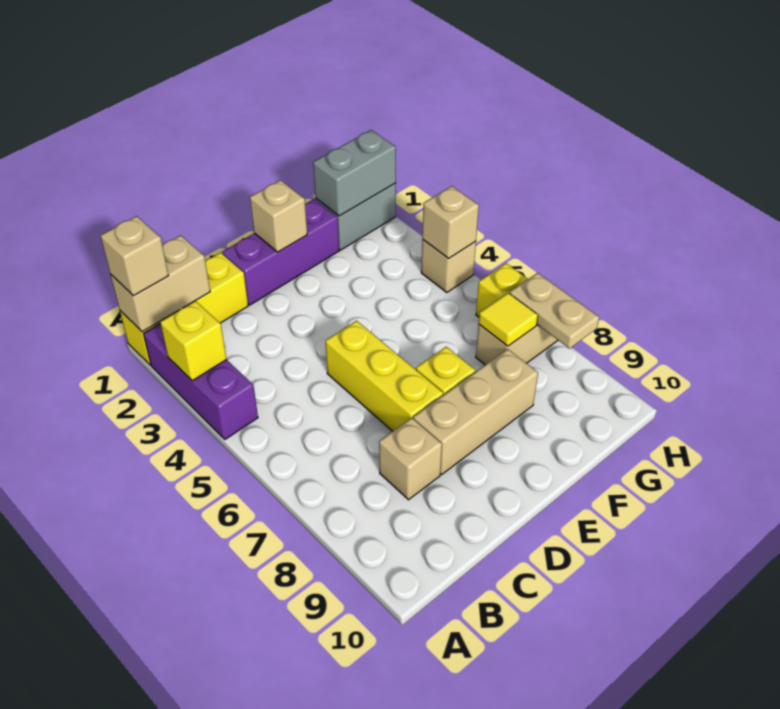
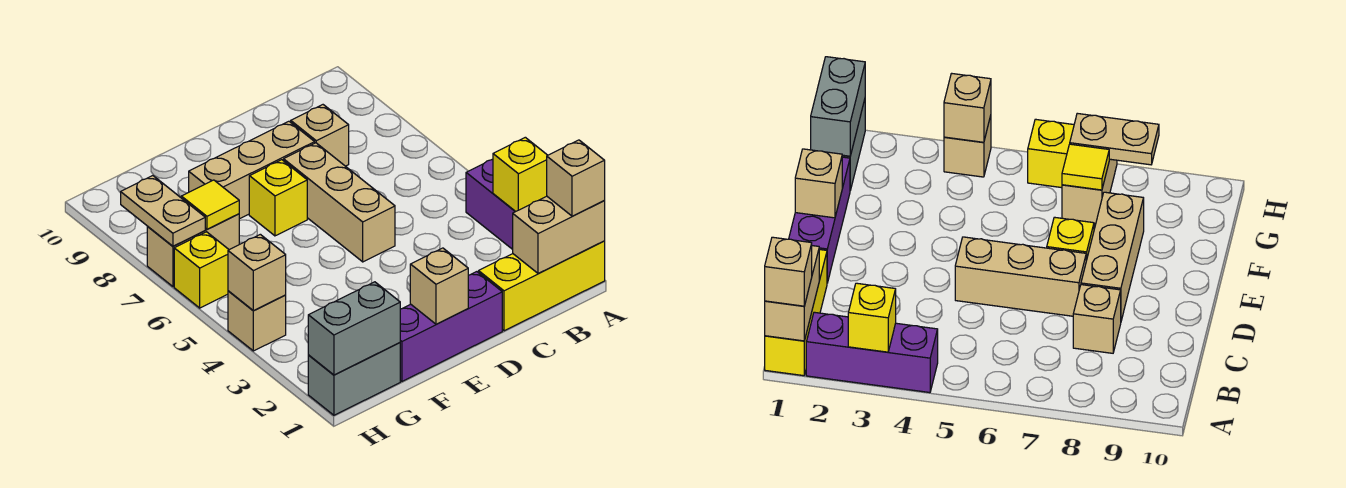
yellow brick D5:D7 level 1 -> tan brick D5:D7 level 1

